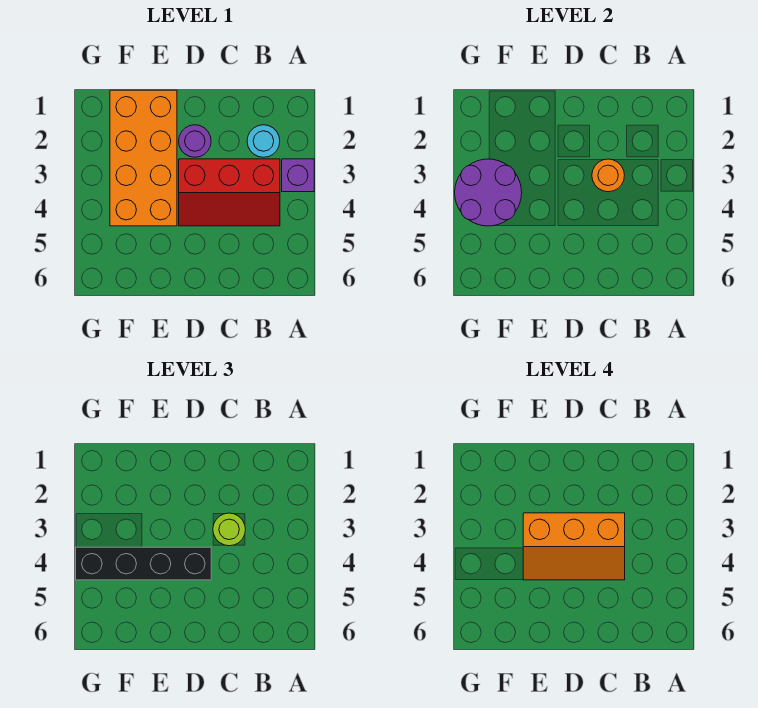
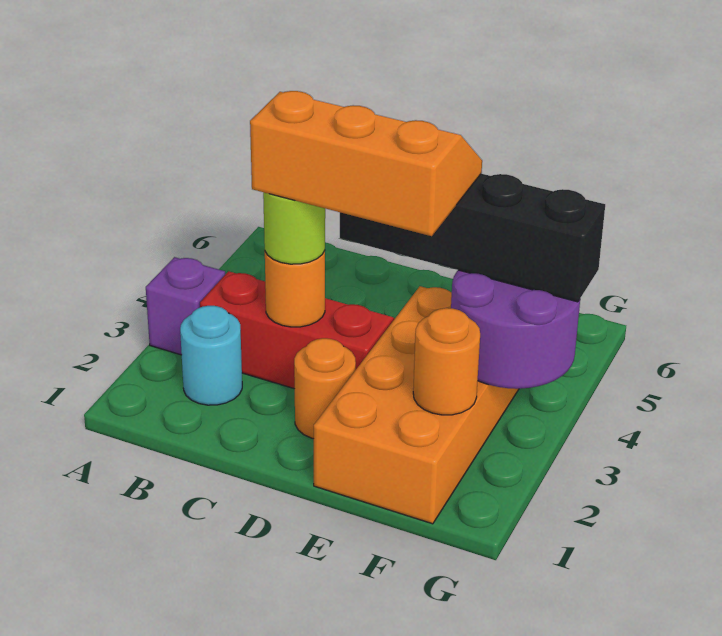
purple round brick D2 level 1 -> orange round brick D2 level 1
none -> orange round brick F2 level 2

